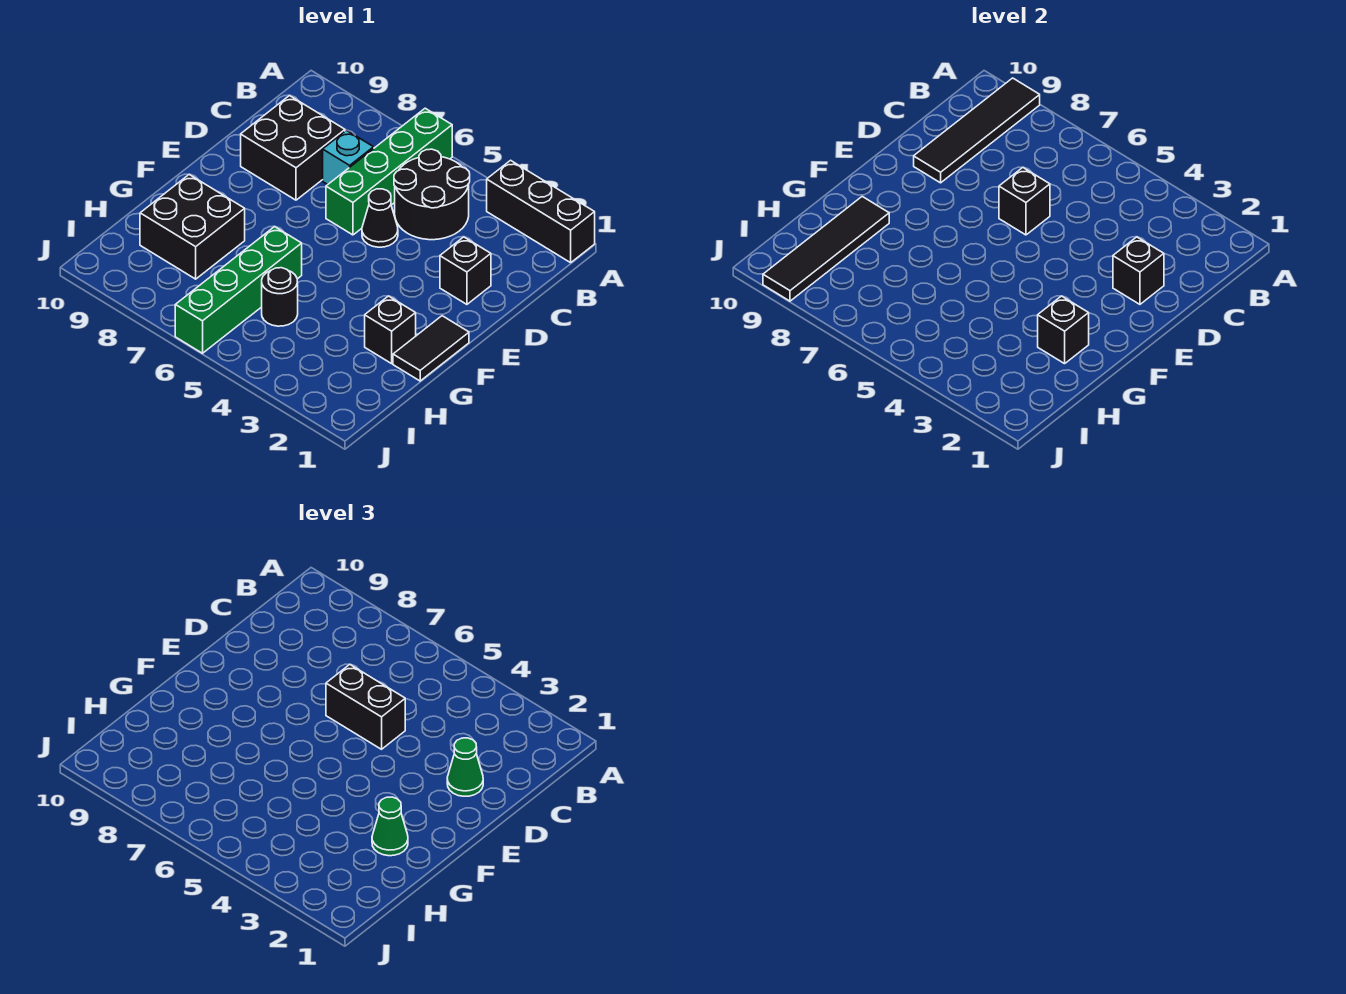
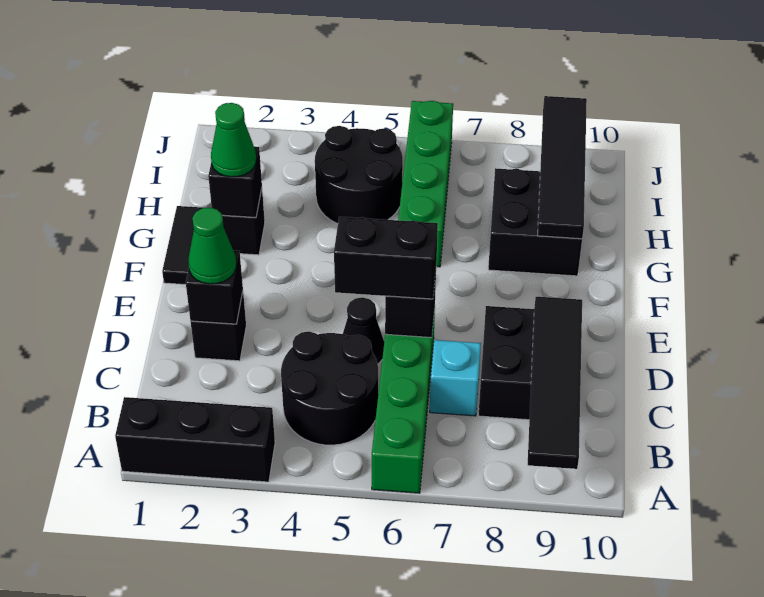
black round brick H5 level 1 -> black round brick H4:I5 level 1

